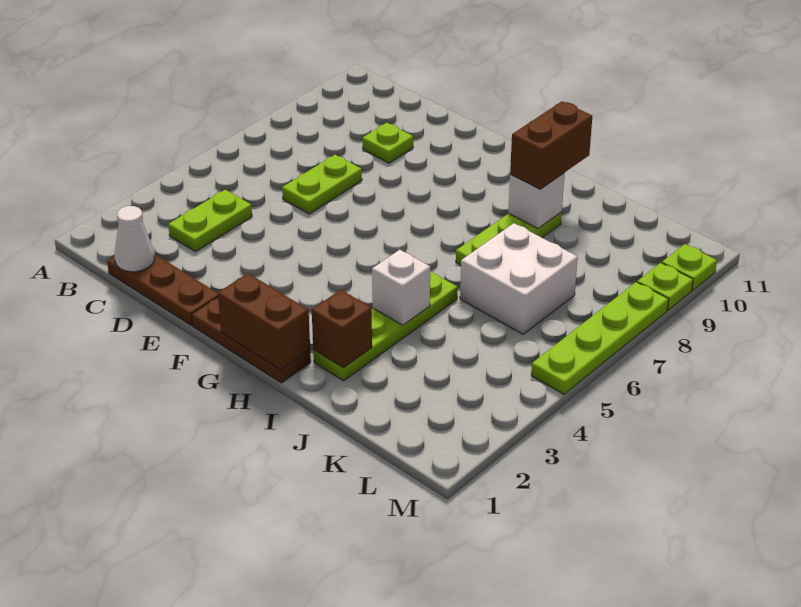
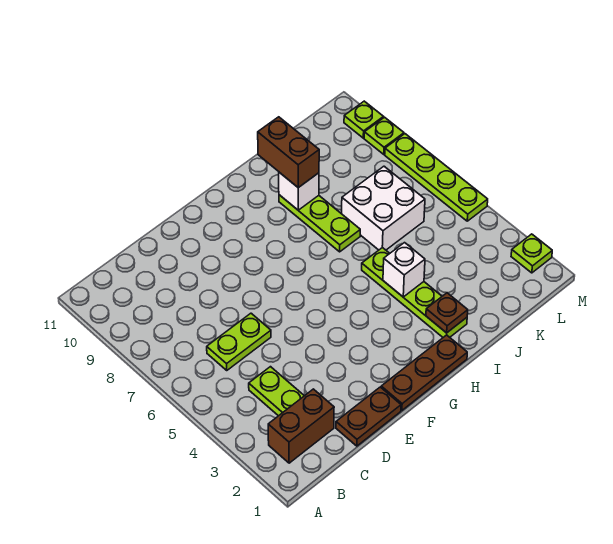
brown plate C1:E1 level 1 -> brown plate D1:E1 level 1
white cone C1 level 2 -> none
lime plate D6:D7 level 1 -> lime plate C6:D6 level 1
lime plate D9 level 1 -> lime plate M2 level 1
brown brick G1:H1 level 2 -> brown brick B2:C2 level 1
brown brick I2 level 2 -> brown plate I2 level 2

